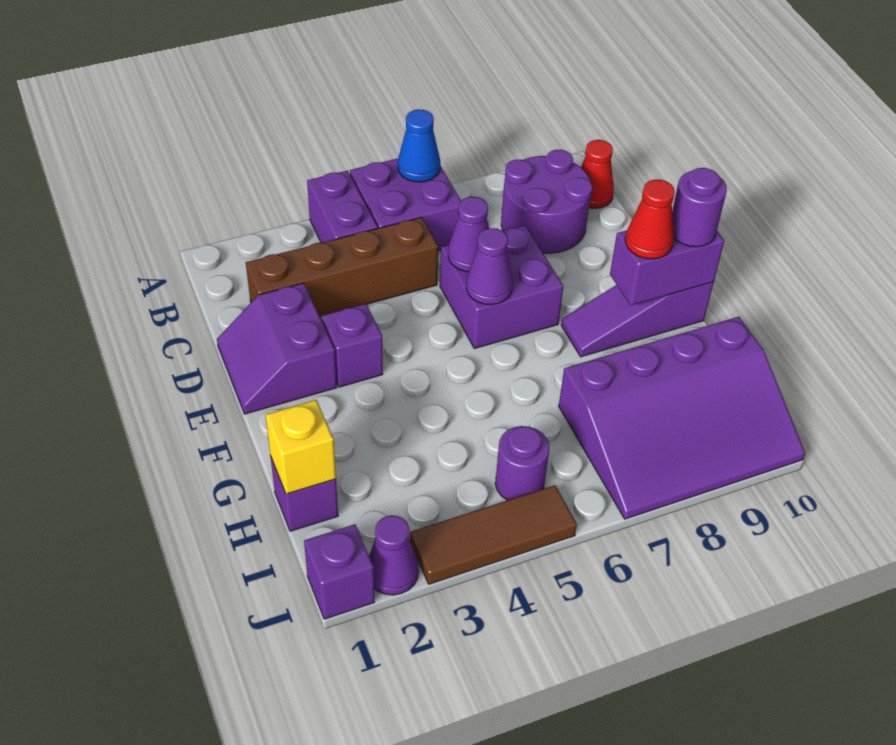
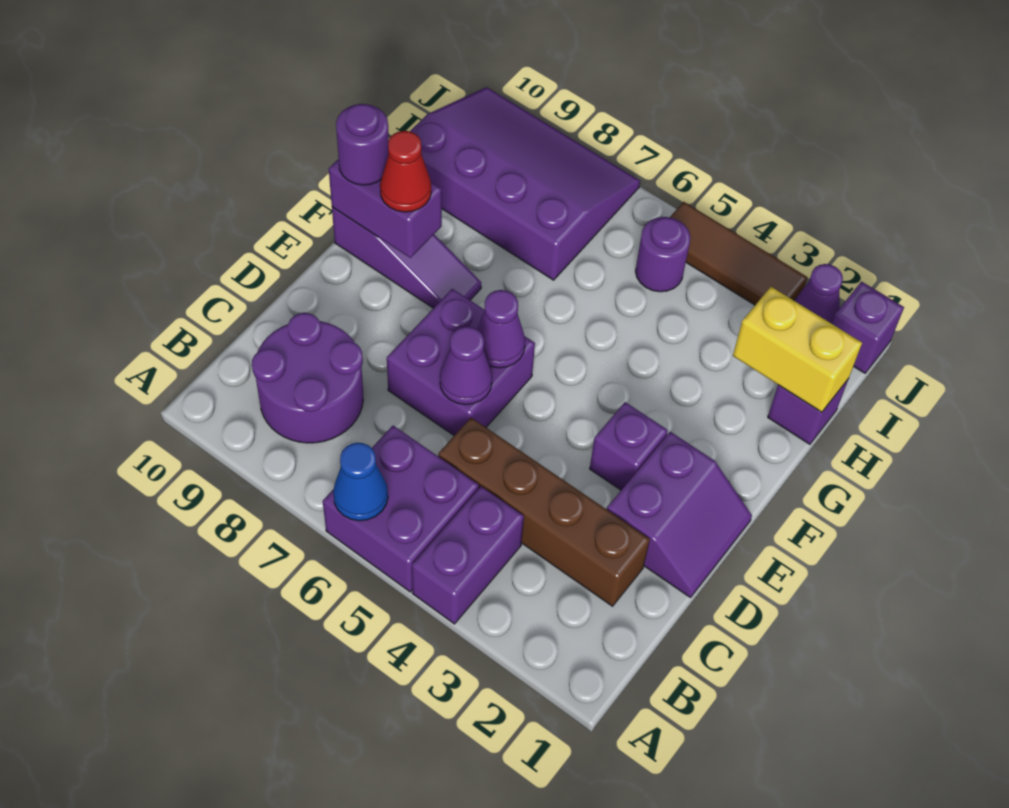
red cone B10 level 1 -> none
yellow brick H1 level 2 -> yellow brick H1:H2 level 2

